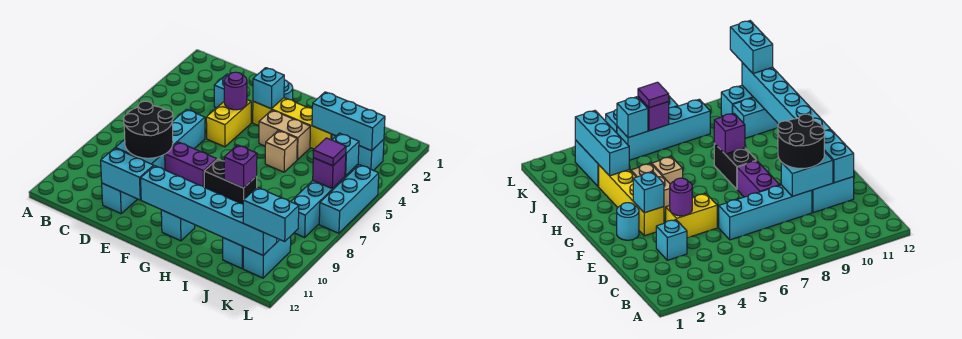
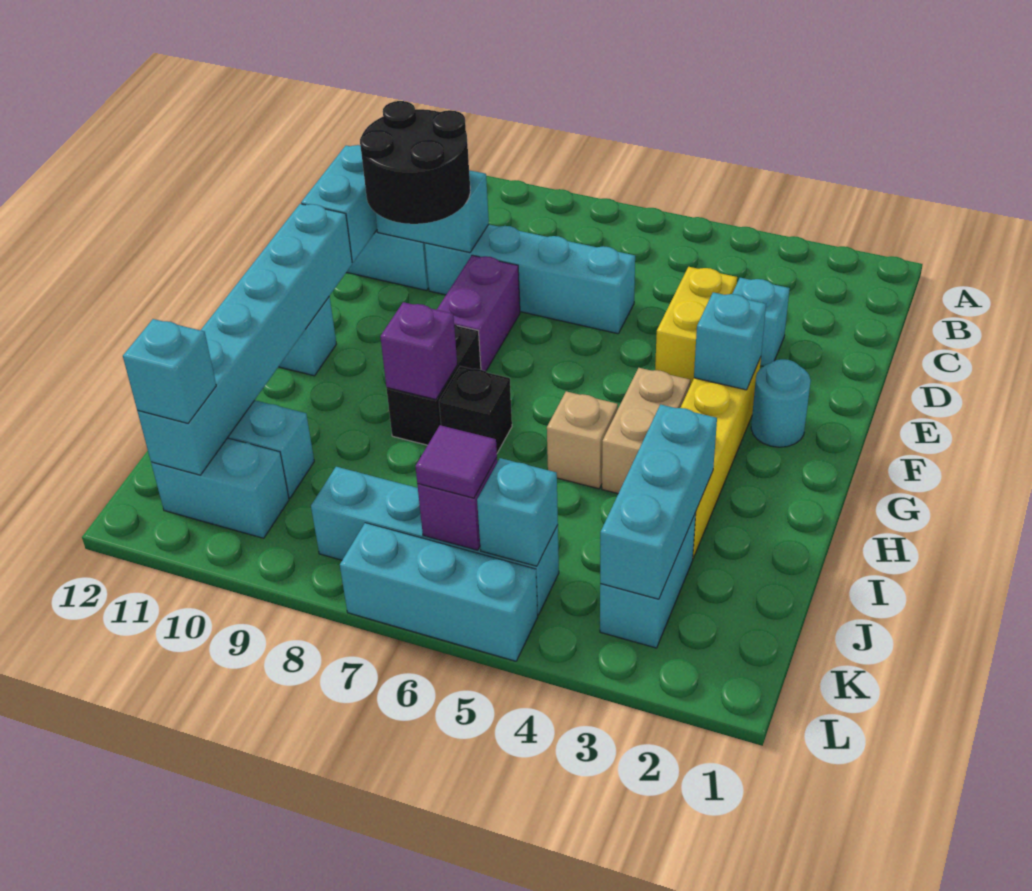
yellow brick E4:E5 level 1 -> yellow brick D4:E4 level 1
purple round brick E4 level 2 -> none
none -> black brick H7 level 1
cyan brick K11:L11 level 3 -> cyan brick K11 level 3

